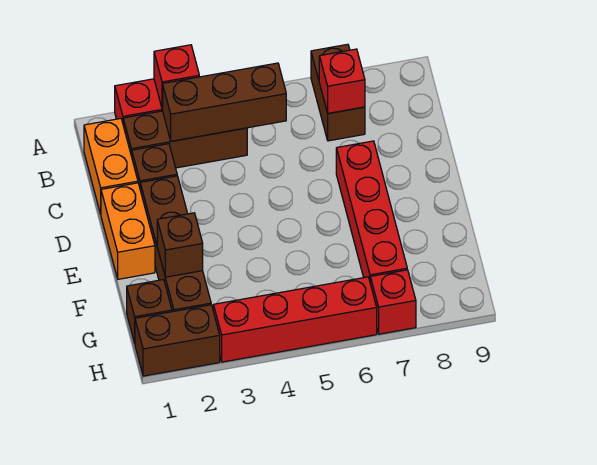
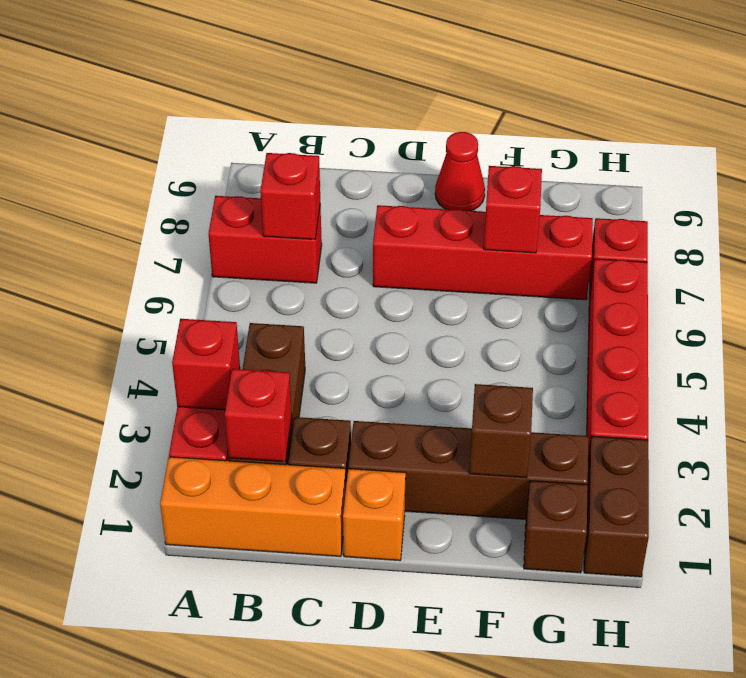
brown brick A7:B7 level 1 -> red brick A7:B7 level 1
orange brick B1:C1 level 1 -> orange brick A1:C1 level 1
none -> red brick B2 level 2
brown brick B3:B5 level 2 -> none
orange brick D1:E1 level 1 -> orange brick D1 level 1
none -> red cone E9 level 1
none -> red brick F7 level 2

